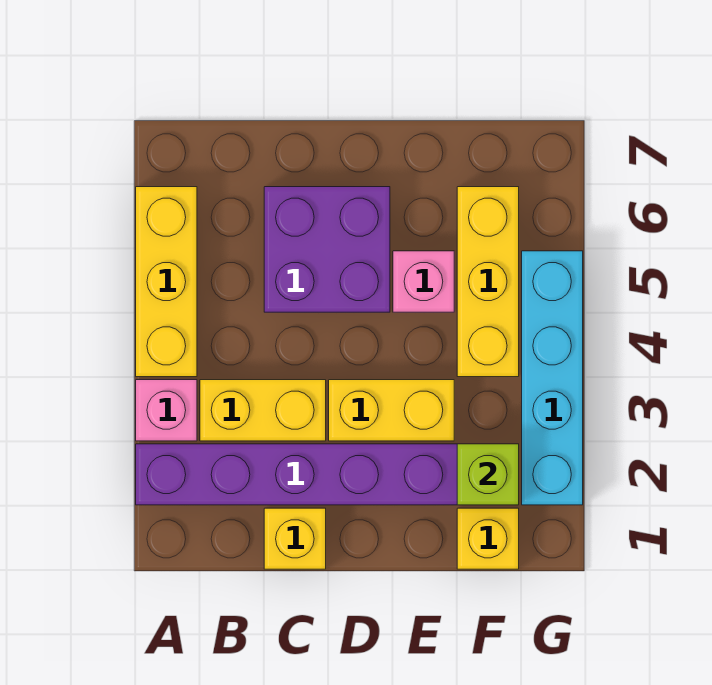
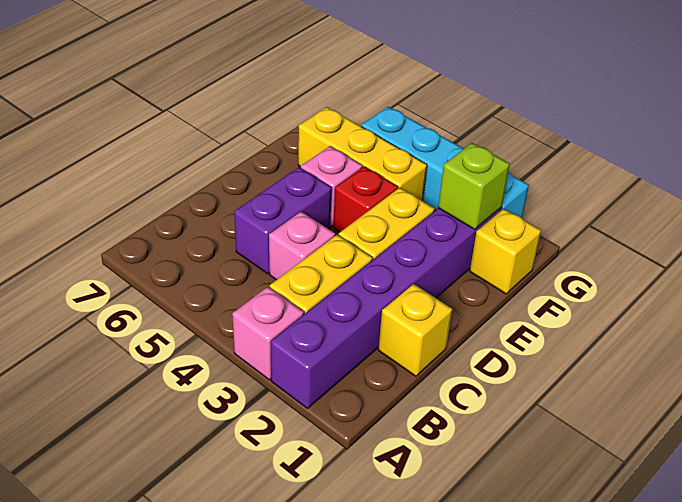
yellow brick A4:A6 level 1 -> none
none -> pink brick C4 level 1
purple brick C5:D6 level 1 -> purple brick C5:D5 level 1
none -> red brick E4 level 1

